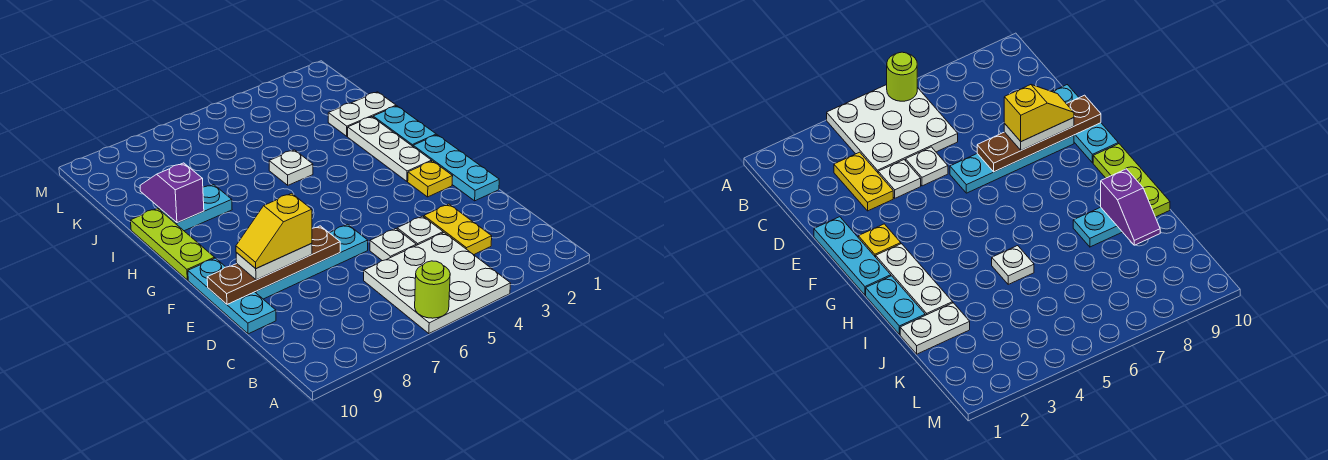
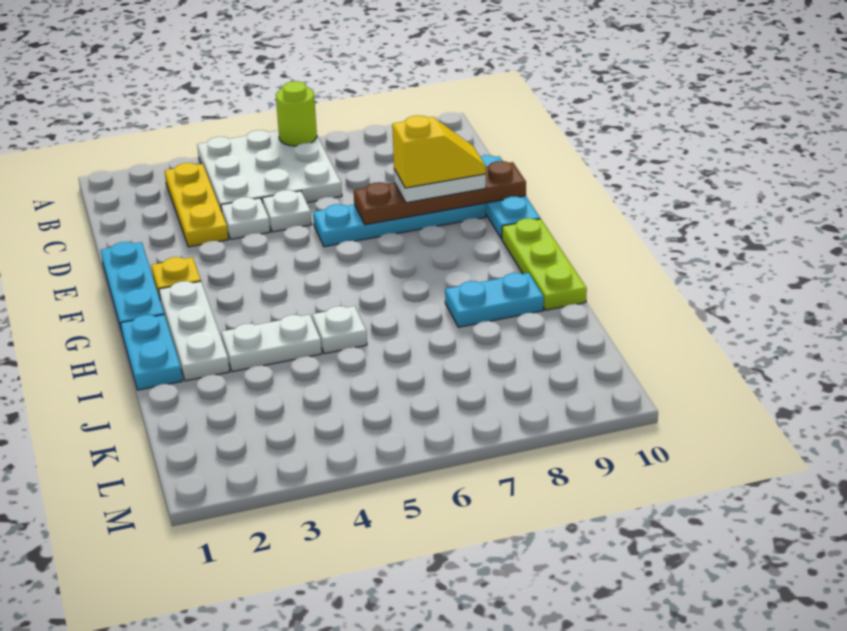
yellow plate C3:D3 level 1 -> yellow plate B3:D3 level 1
purple slope I9:J9 level 2 top I -> none
white plate J1:J2 level 1 -> white plate I3:I4 level 1

